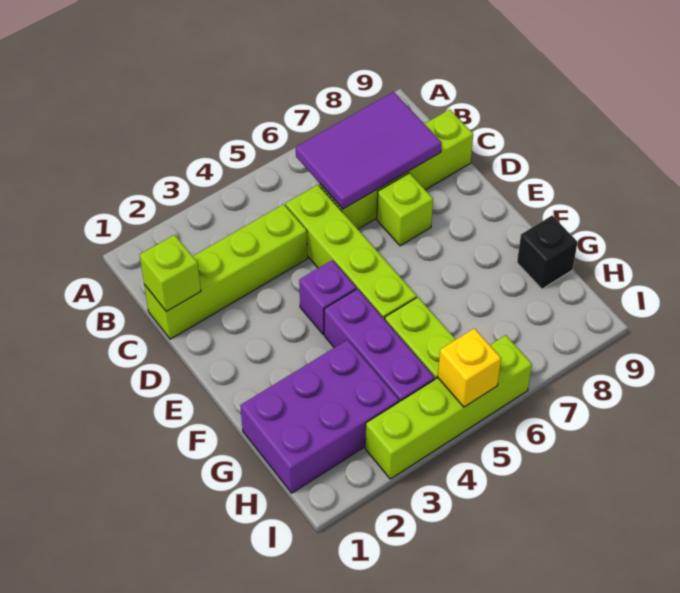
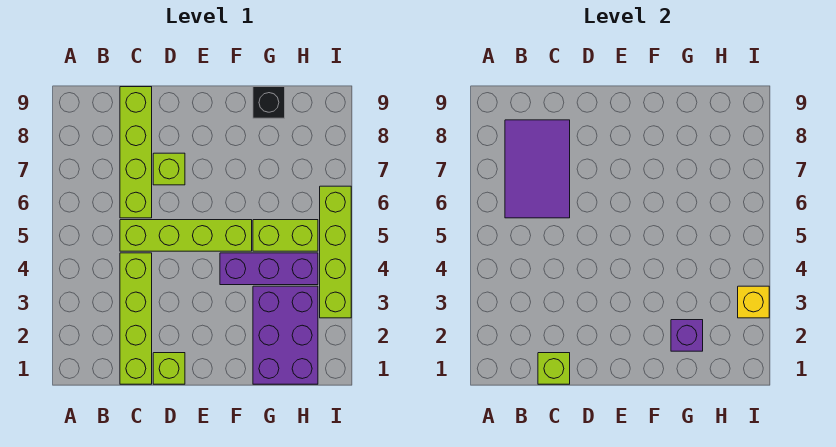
none -> lime brick D1 level 1
purple brick E4 level 1 -> purple brick G2 level 2
yellow brick I5 level 2 -> yellow brick I3 level 2

